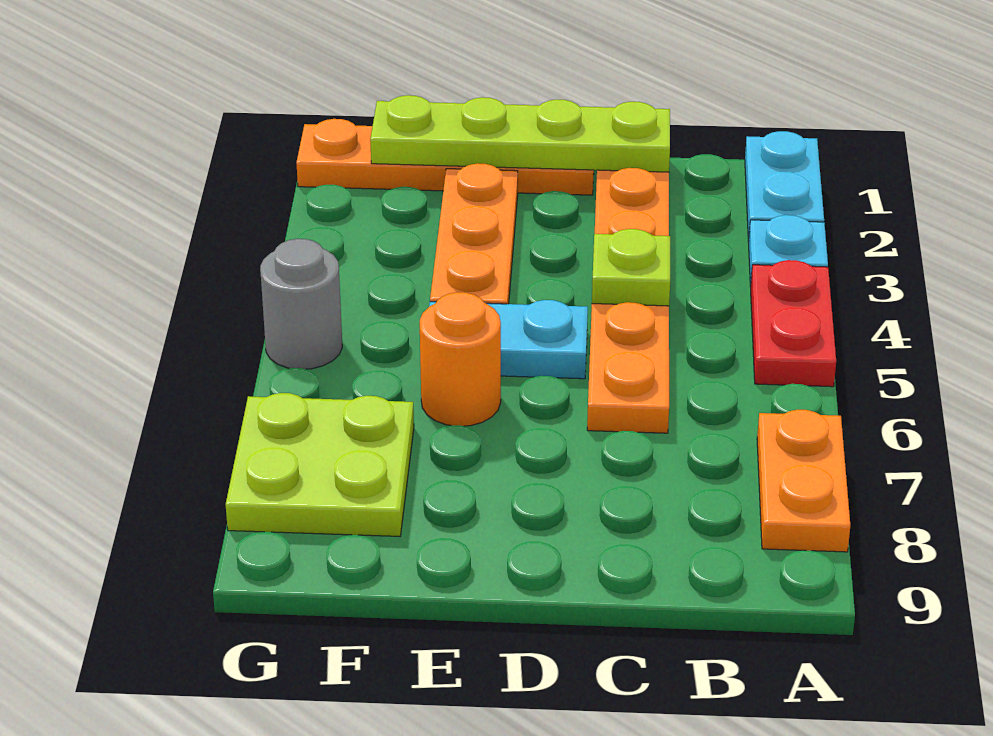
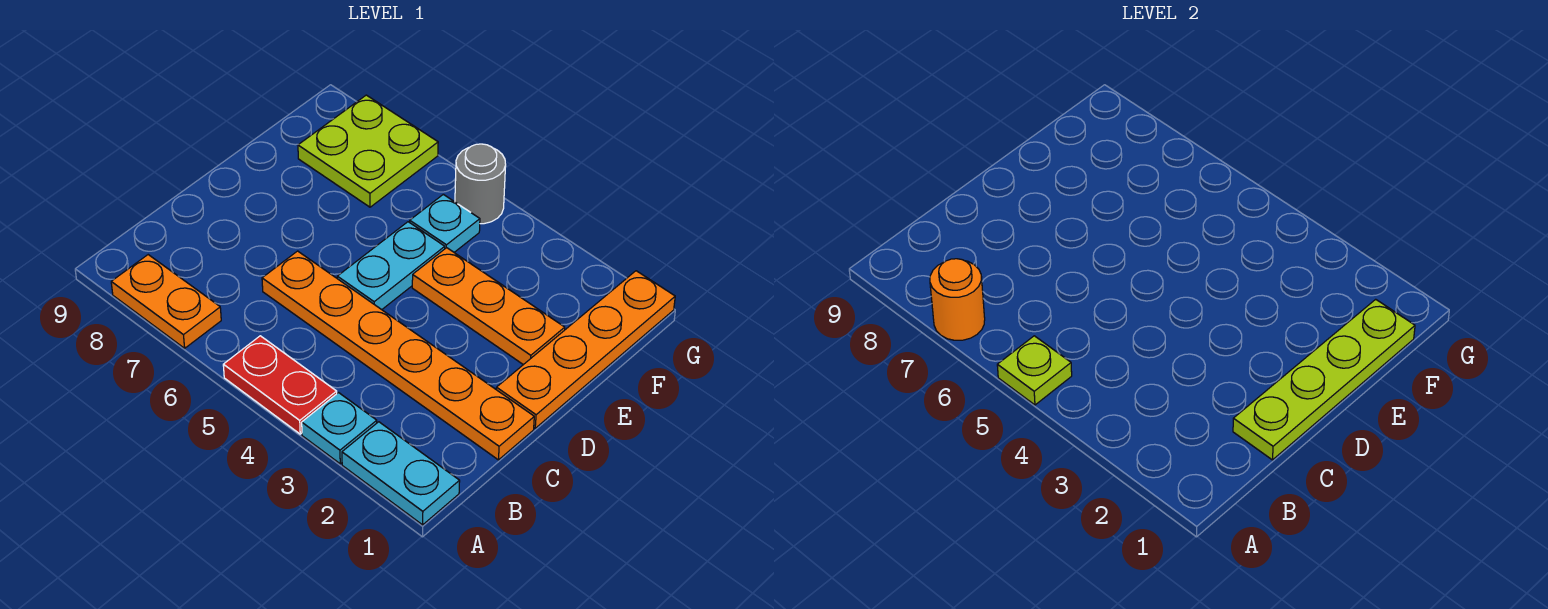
lime plate C4 level 2 -> lime plate A5 level 2
orange round brick E6 level 1 -> orange round brick A7 level 2
none -> cyan plate F5 level 1

